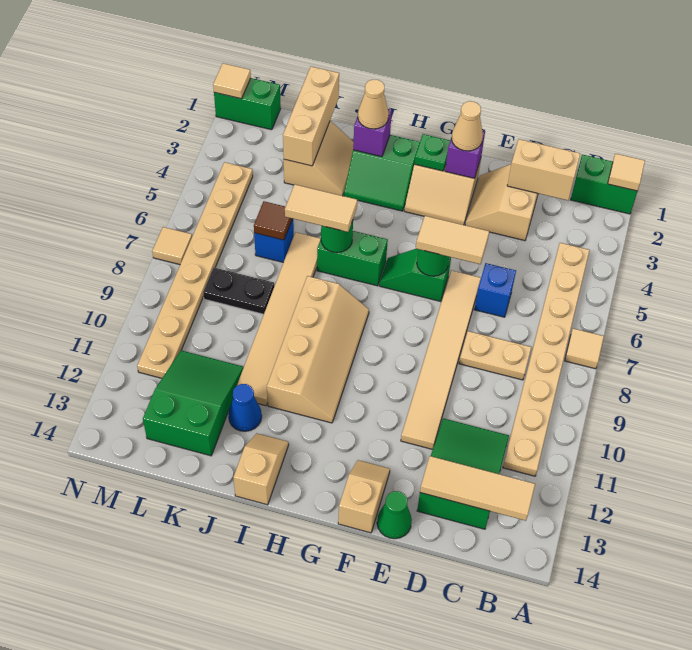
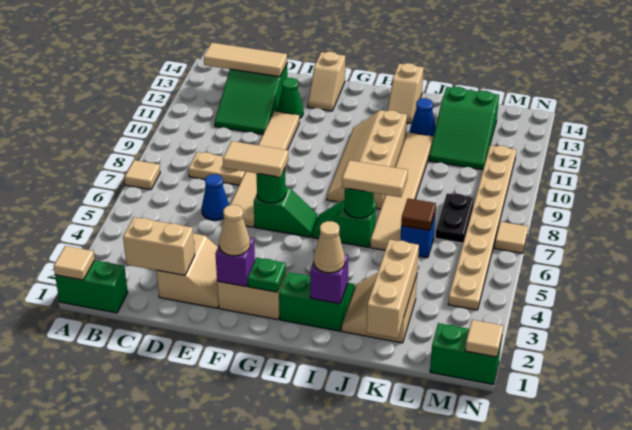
tan plate B4:B11 level 1 -> none
blue brick D6 level 1 -> blue cone D6 level 1
green cone E14 level 1 -> green cone E12 level 1
green brick H6:I6 level 1 -> green slope H6:I6 level 1 top I
black plate K8:L8 level 1 -> black plate L7:L8 level 1

